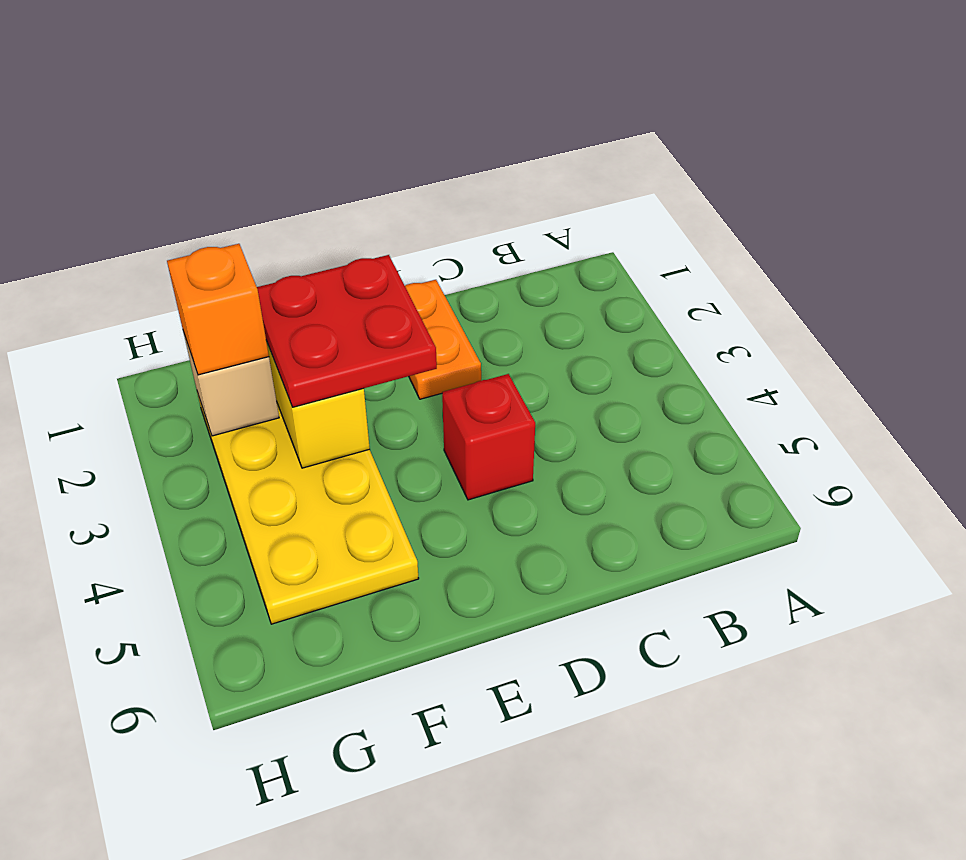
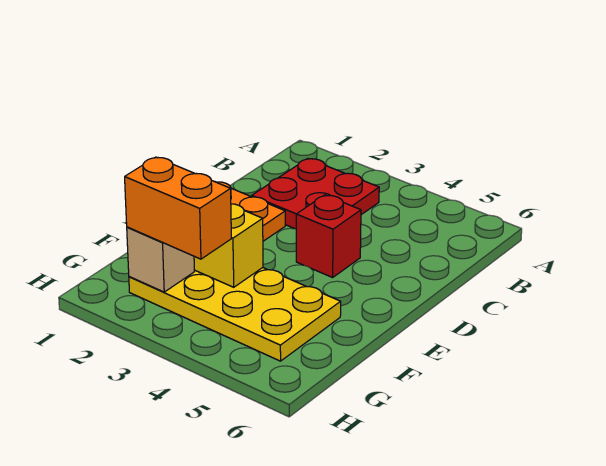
red plate E2:F3 level 3 -> red plate B2:C3 level 1
orange brick G2 level 3 -> orange brick G2:G3 level 3

